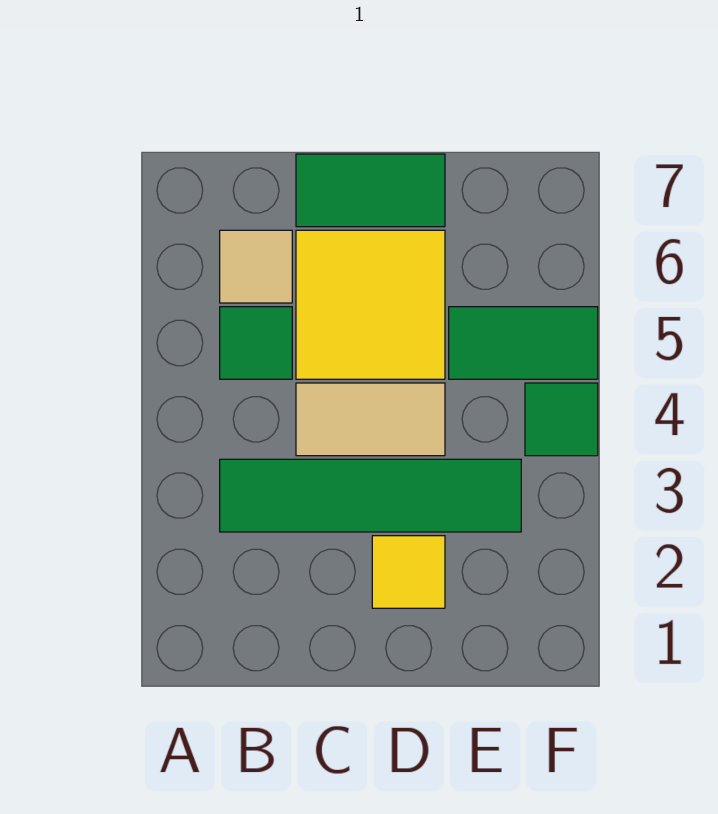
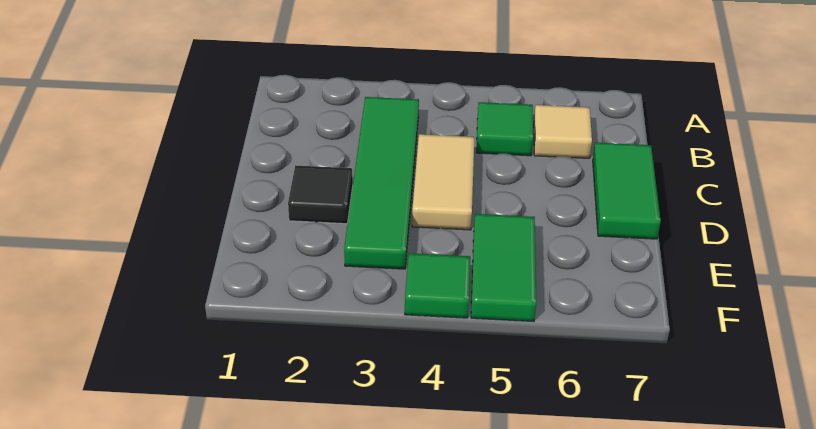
yellow tile C5:D6 level 1 -> none
yellow tile D2 level 1 -> black tile D2 level 1

